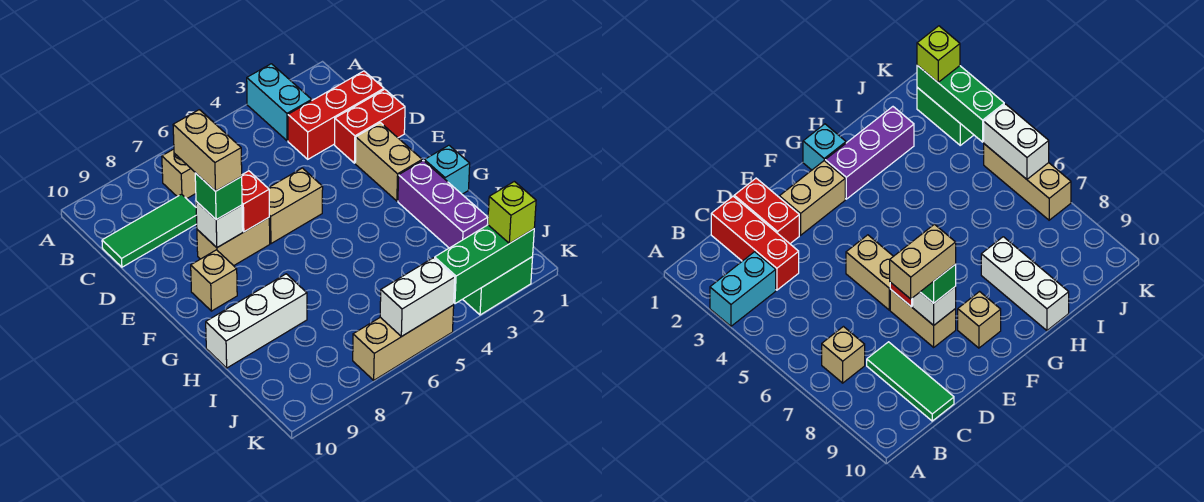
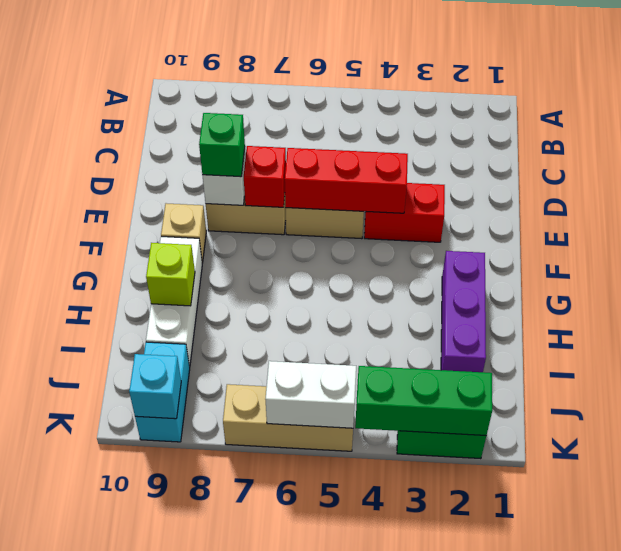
cyan brick A3:B3 level 1 -> cyan brick J9:K9 level 1
tan brick B7 level 1 -> none
red brick C1:C3 level 1 -> red brick E4:E6 level 2
green tile C8:C10 level 1 -> none
red brick D1:D2 level 1 -> red brick E3:E4 level 1
tan brick D8:E8 level 4 -> none
tan brick E2:F2 level 1 -> none
cyan brick G1 level 1 -> cyan brick K9 level 2
white brick H8:H10 level 1 -> white brick G9:I9 level 1
lime brick K2 level 3 -> lime brick H9 level 2

